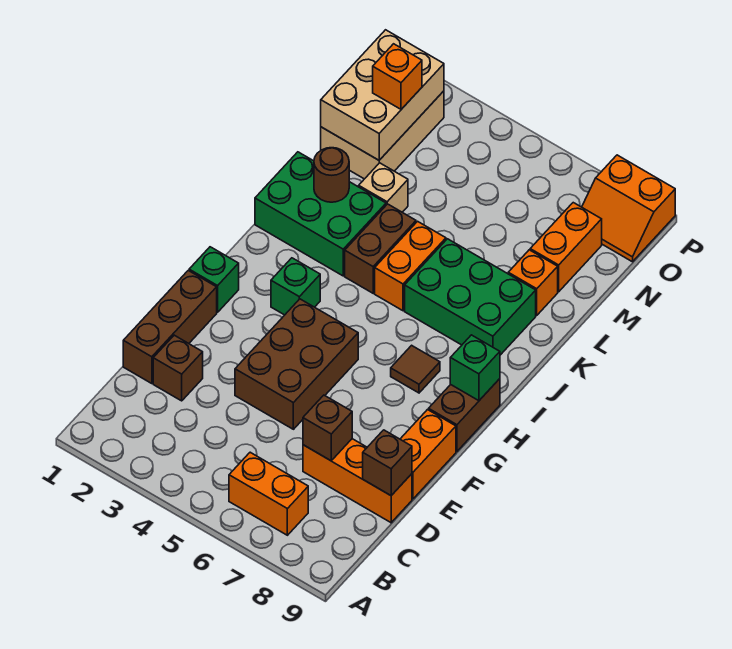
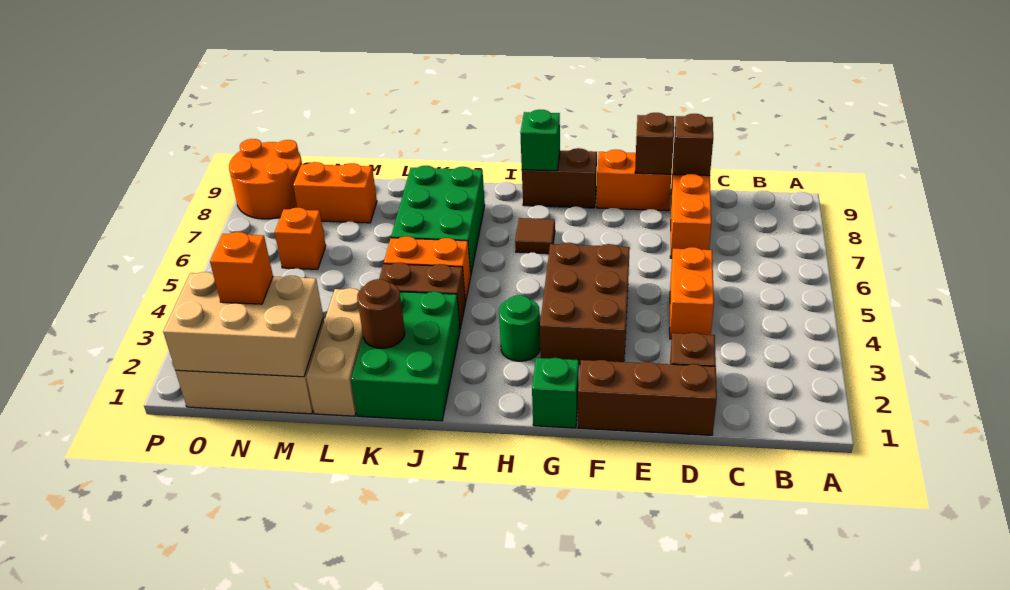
orange brick B6:B7 level 1 -> orange brick D4:D5 level 1
brown brick D7 level 2 -> brown brick E9 level 2
brown brick E4:G5 level 1 -> brown brick F3:G5 level 1
green brick H3 level 1 -> green round brick H3 level 1
tan brick L3 level 1 -> tan brick L1:L3 level 1
orange brick L8 level 1 -> orange brick N6 level 1
orange slope O8:P9 level 1 top P -> orange round brick O8:P9 level 1

